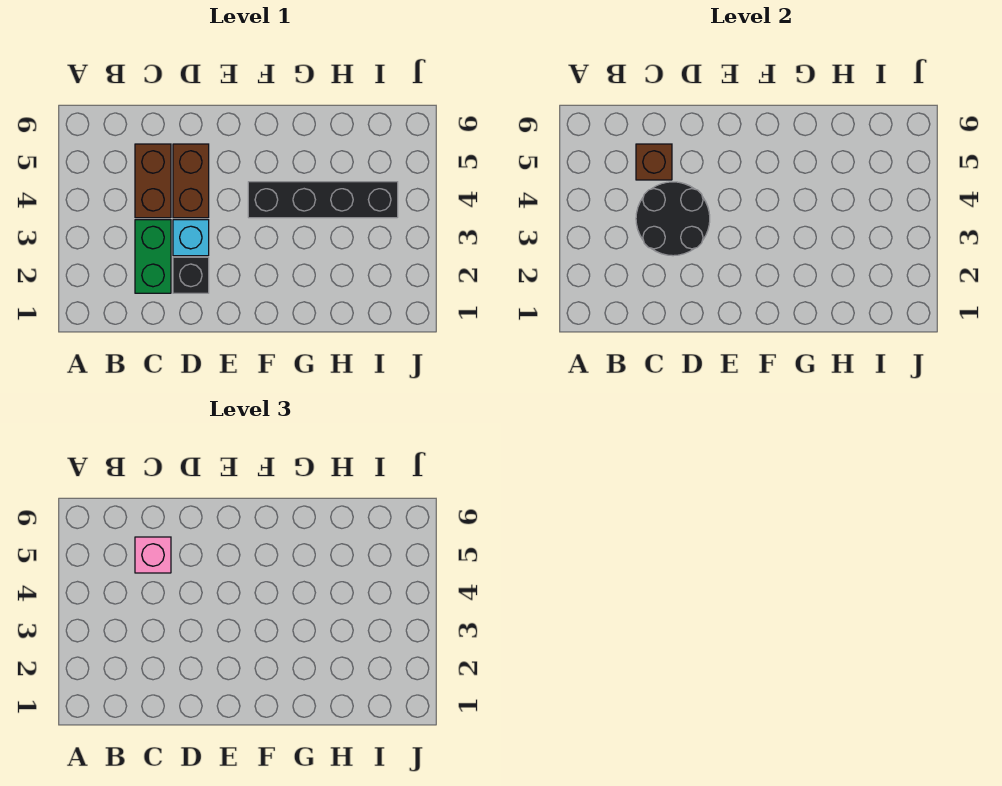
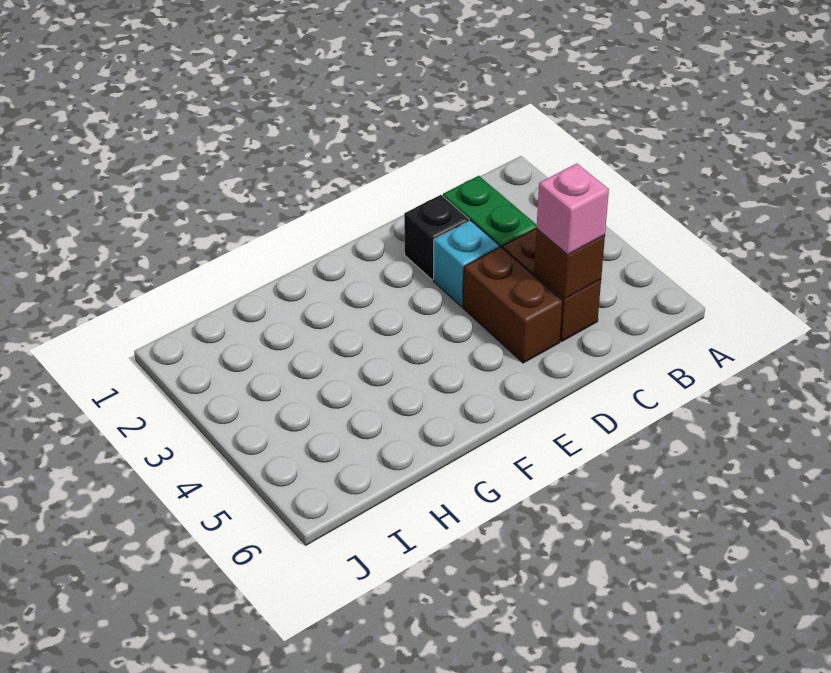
black round brick C3:D4 level 2 -> none
black brick F4:I4 level 1 -> none

